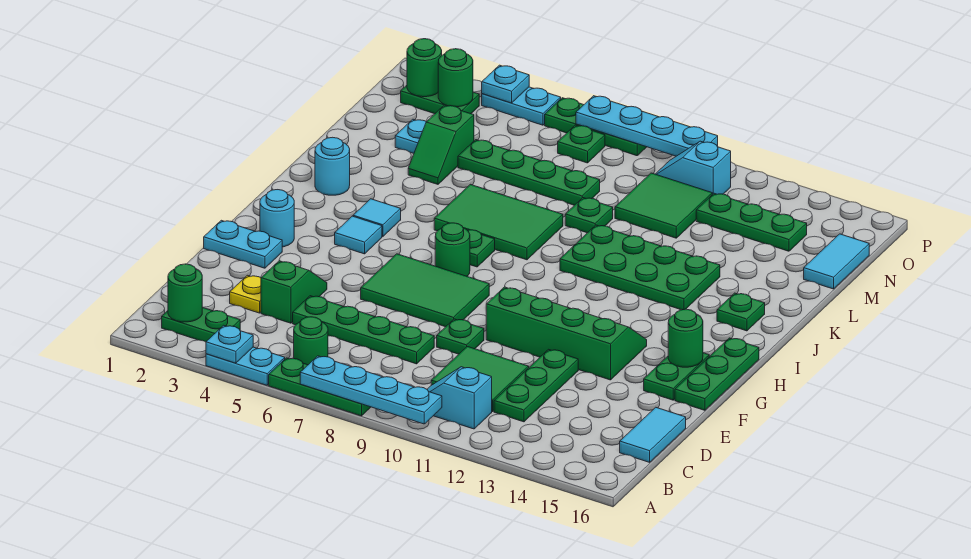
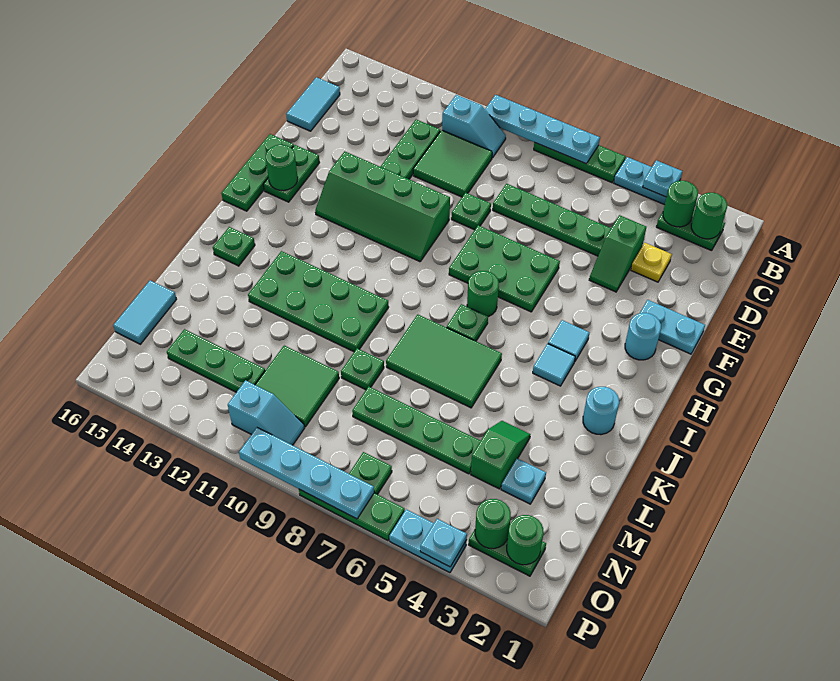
green round brick B6 level 1 -> green round brick B3 level 2
green tile F6:G8 level 1 -> green plate F6:G8 level 1

